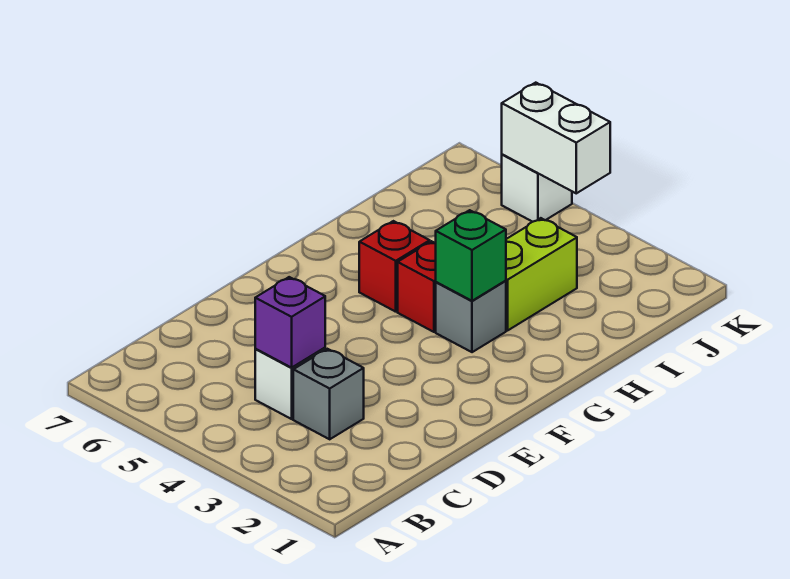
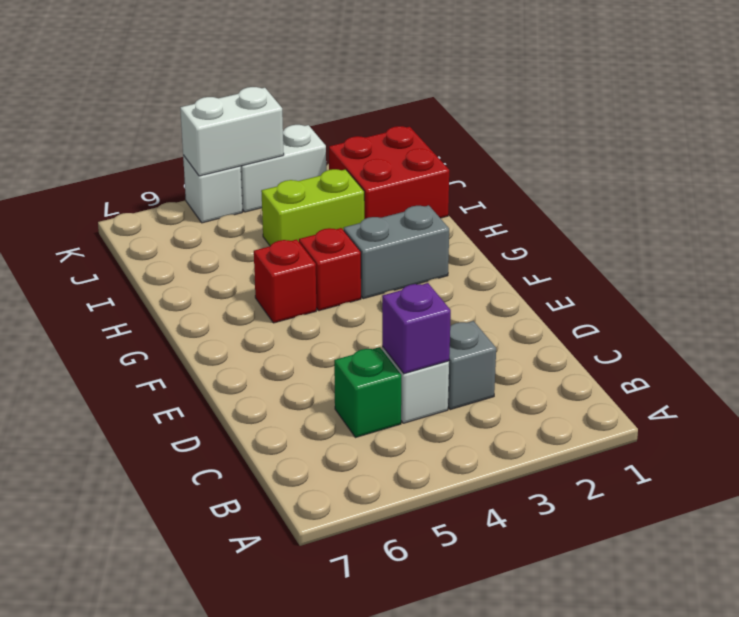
grey brick G3 level 1 -> grey brick G2:G3 level 1
green brick G3 level 2 -> green brick C5 level 1
lime brick H3:I3 level 1 -> lime brick I3:I4 level 1
none -> red brick I1:J2 level 1
none -> white brick K3:K4 level 1

